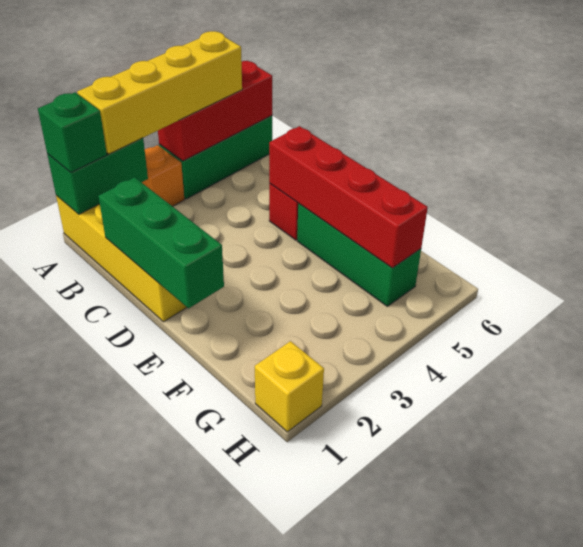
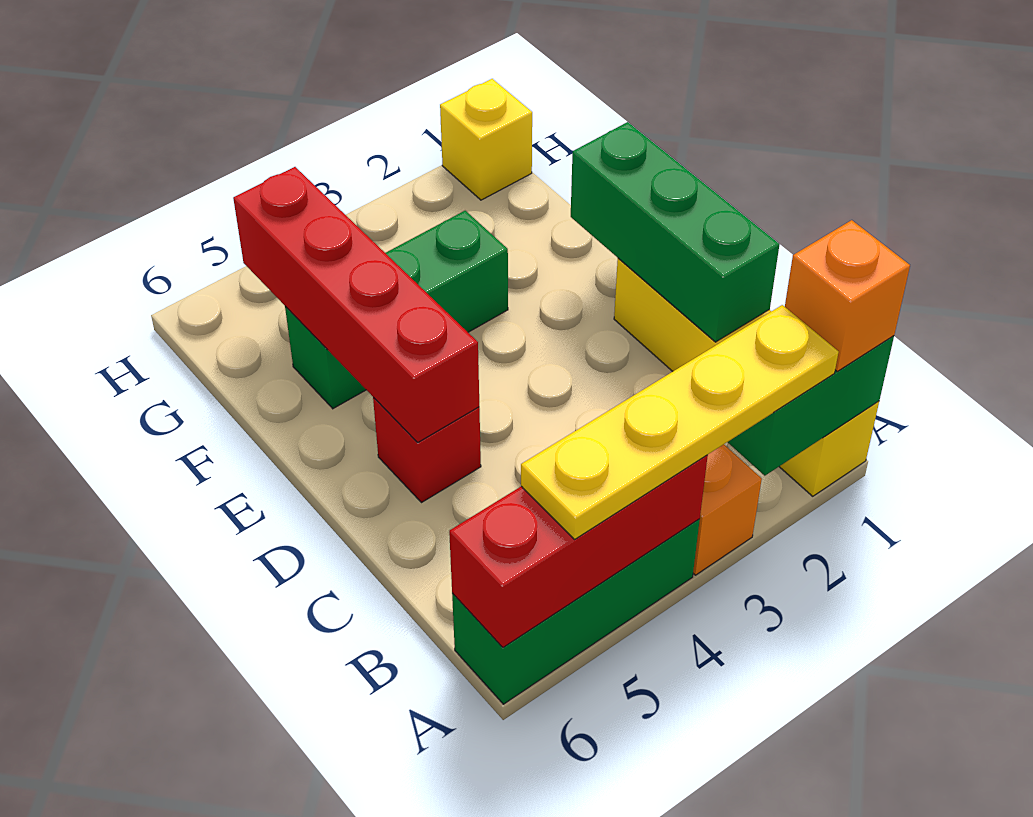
green brick A1 level 3 -> orange brick A1 level 3
yellow brick A2:A5 level 3 -> yellow plate A2:A5 level 3
green brick E5:G5 level 1 -> green brick F3:F5 level 1

